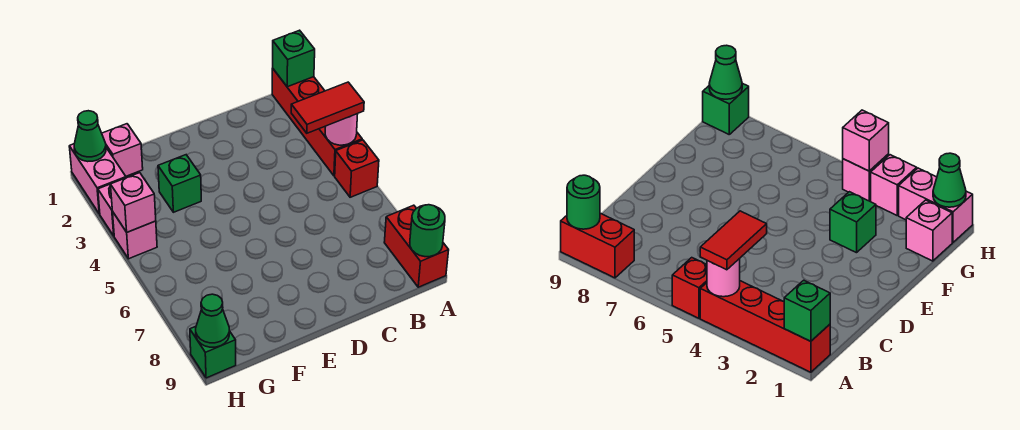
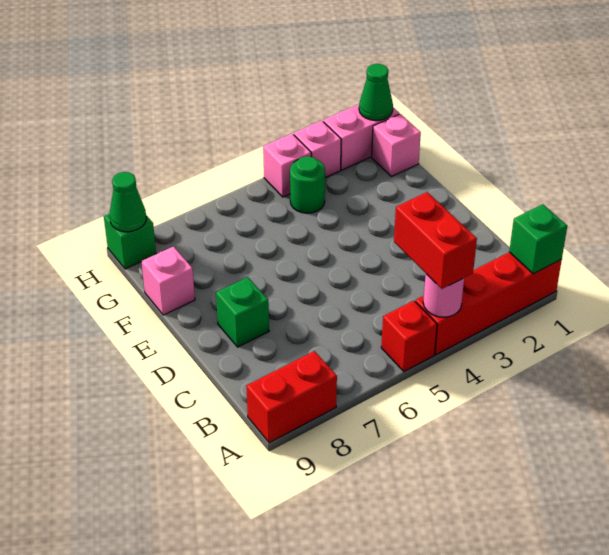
red tile A4:B4 level 3 -> red brick A4:B4 level 3
green round brick A9 level 2 -> green round brick G4 level 1
green brick F3 level 1 -> green brick D8 level 1
pink brick H4 level 2 -> pink brick F9 level 1

